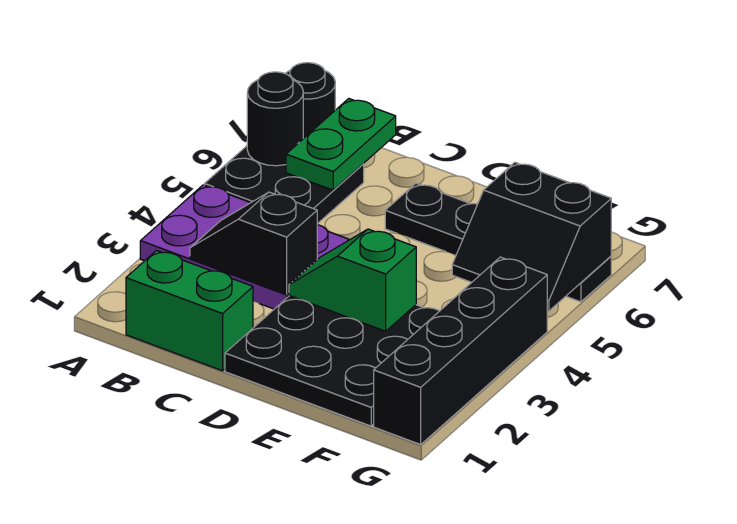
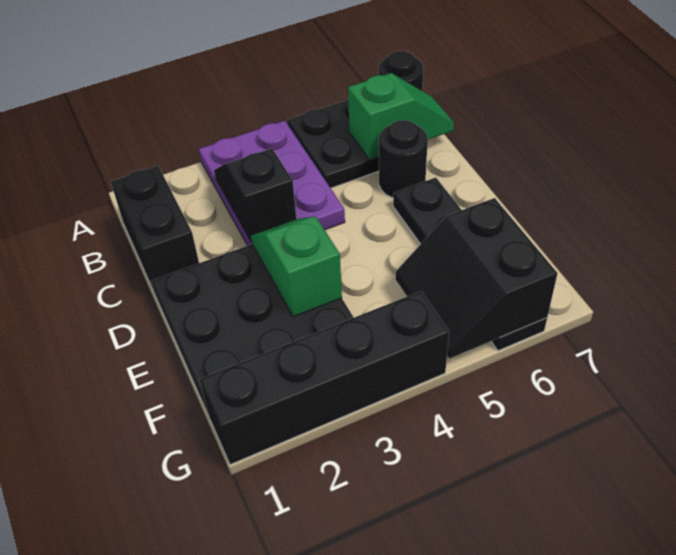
black round brick A6 level 2 -> black round brick C6 level 1
green brick B1:C1 level 1 -> black brick B1:C1 level 1
green plate B6:B7 level 2 -> green slope B6:B7 level 2 top 6

